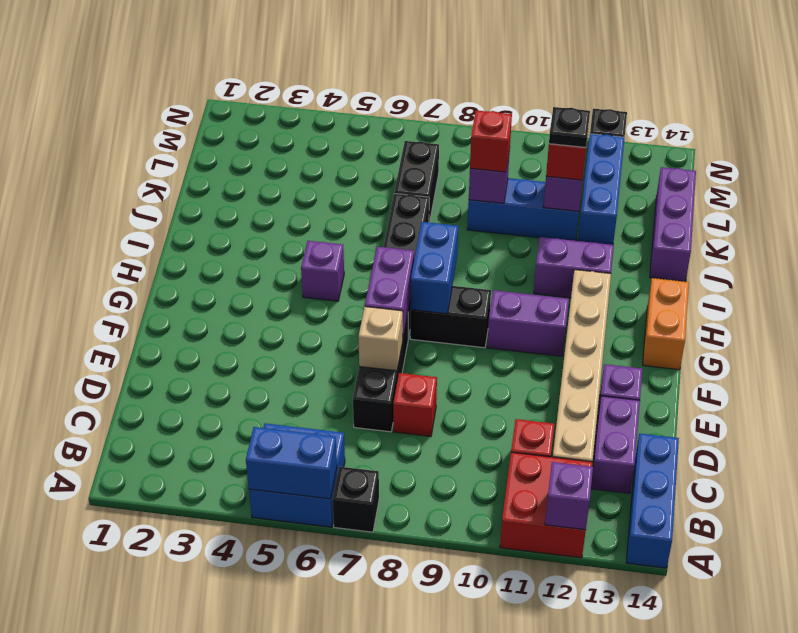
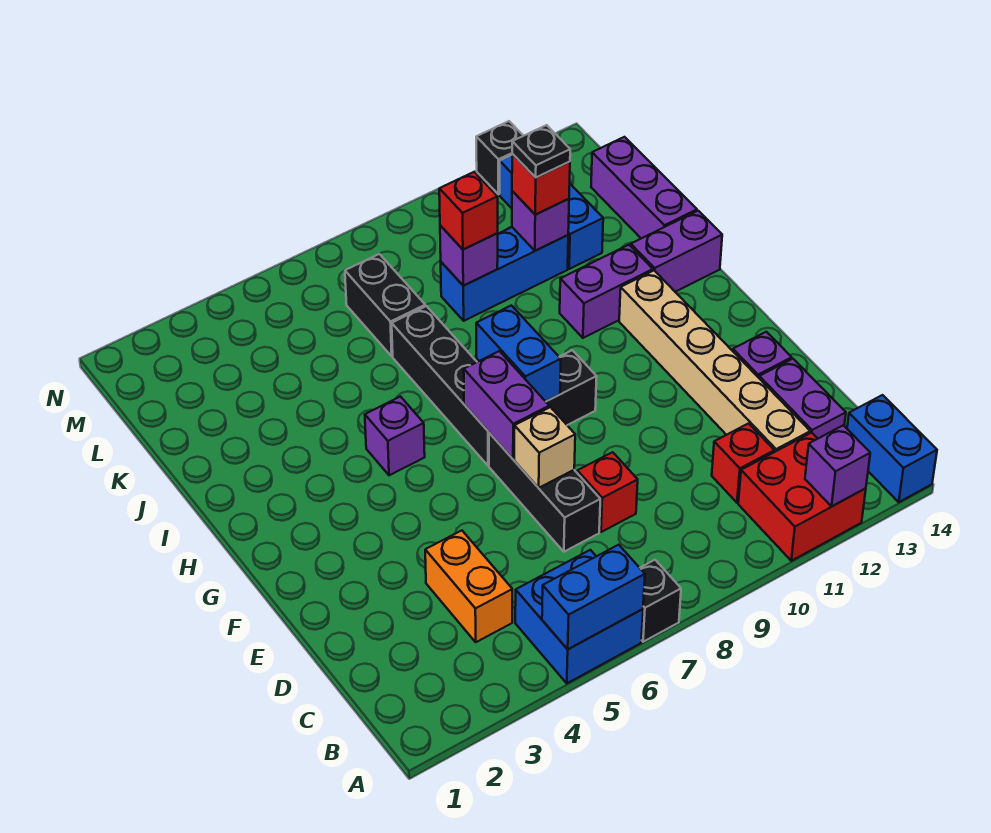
blue brick A14:C14 level 1 -> blue brick A14:B14 level 1
purple brick G10:G11 level 1 -> purple brick I13:I14 level 1
orange brick G14:H14 level 1 -> orange brick C4:D4 level 1

